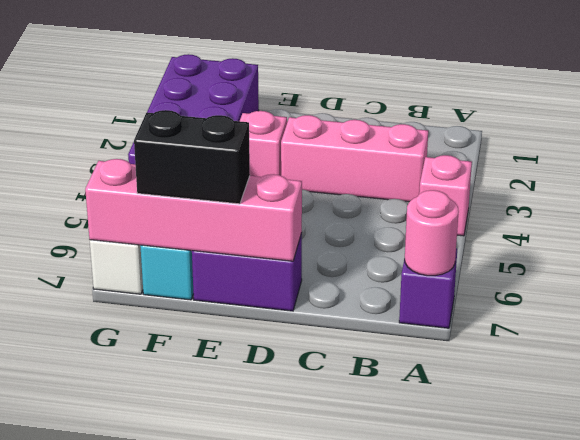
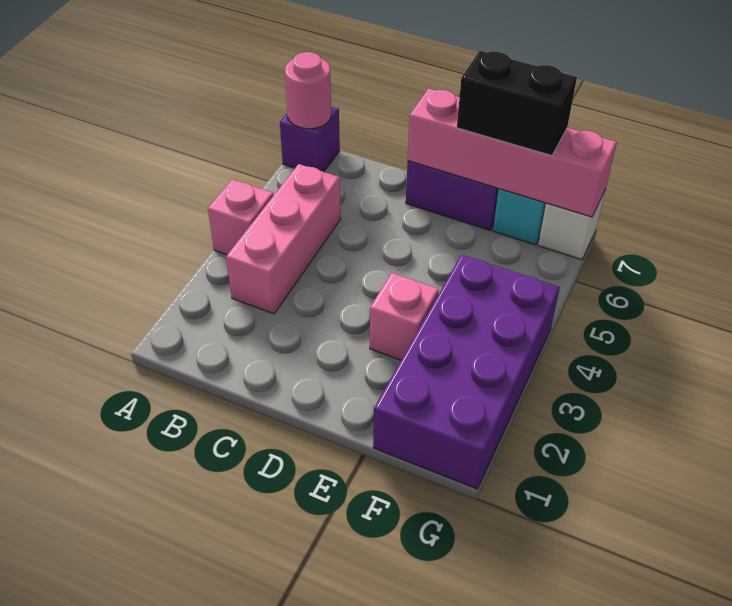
pink brick B3:D3 level 1 -> pink brick B3:B5 level 1

